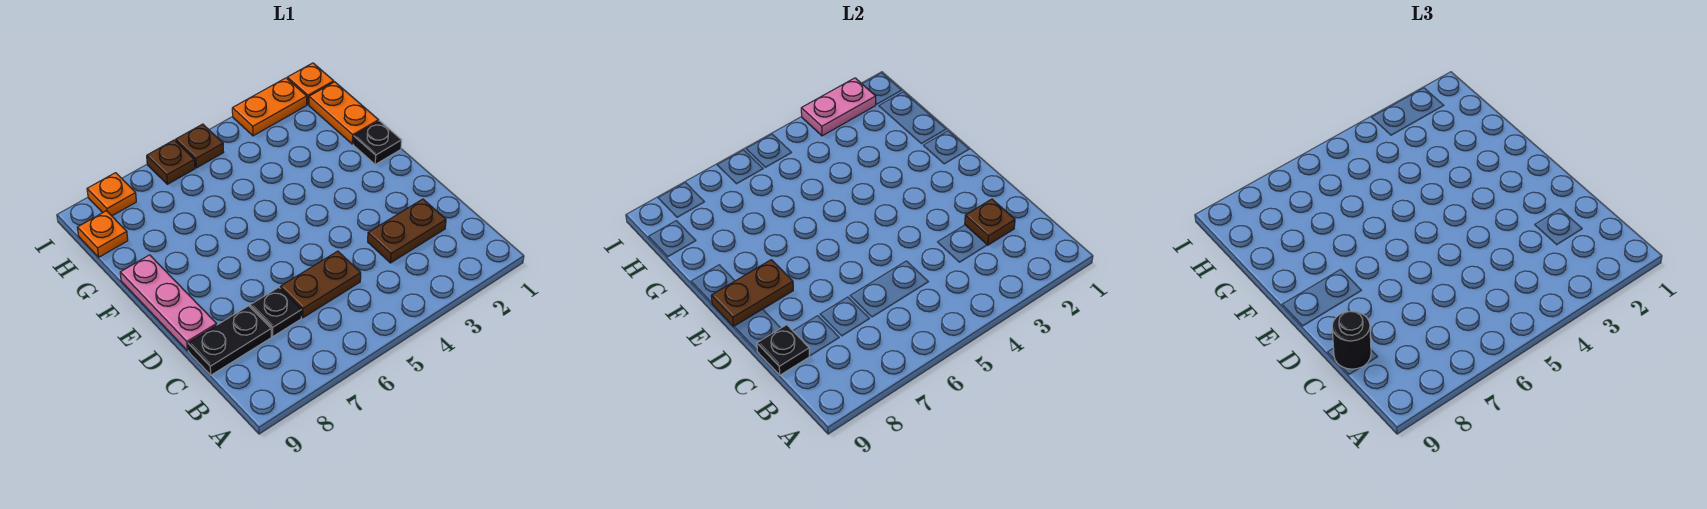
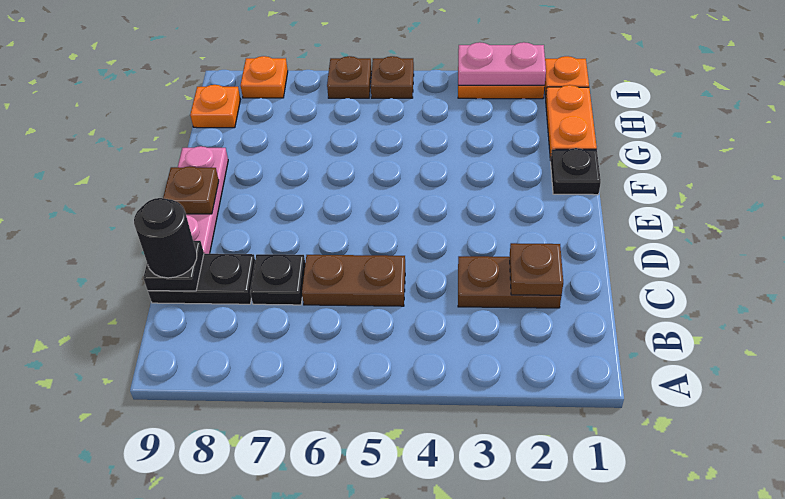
brown plate E8:E9 level 2 -> brown plate E9 level 2

